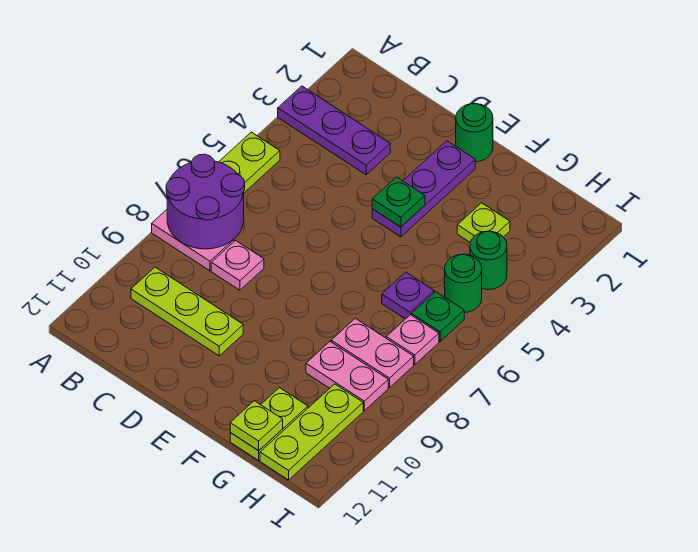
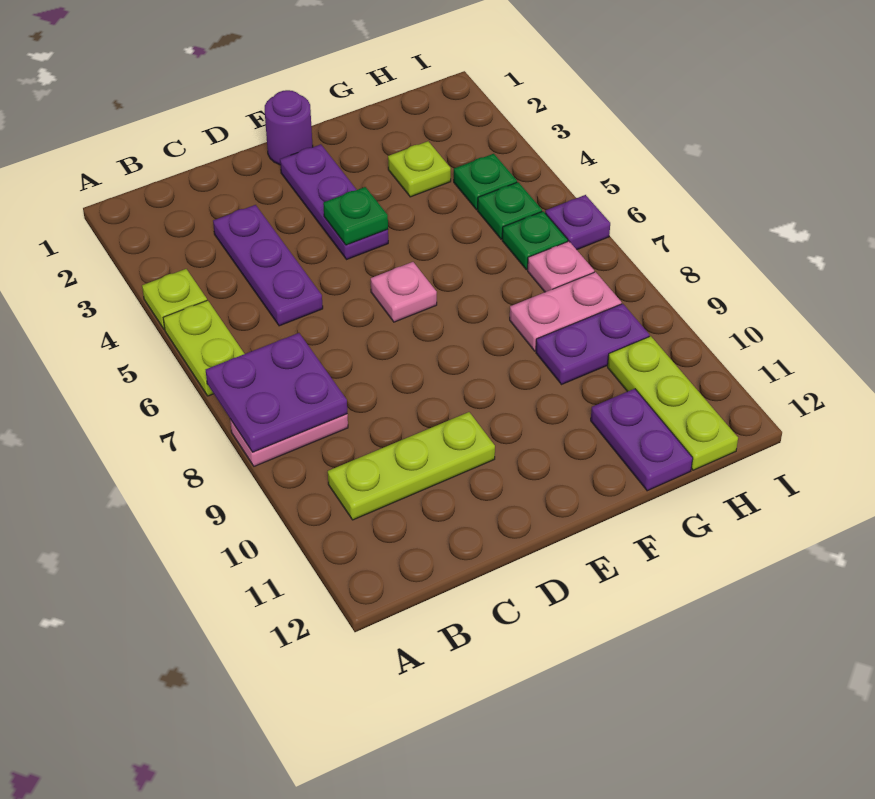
purple plate A3:C3 level 1 -> purple plate C3:C5 level 1
purple round brick A7:B8 level 2 -> purple plate A7:B8 level 2
pink plate C8 level 1 -> pink plate E6 level 1
green round brick E1 level 1 -> purple round brick E1 level 1
purple plate G6 level 1 -> purple plate I6 level 1
pink plate G9:H9 level 1 -> purple plate G9:H9 level 1
lime plate G11:G12 level 1 -> purple plate G11:G12 level 1
lime plate G12 level 2 -> lime plate A4 level 1
green round brick H4 level 1 -> green plate H4 level 1
green round brick H5 level 1 -> green plate H5 level 1

